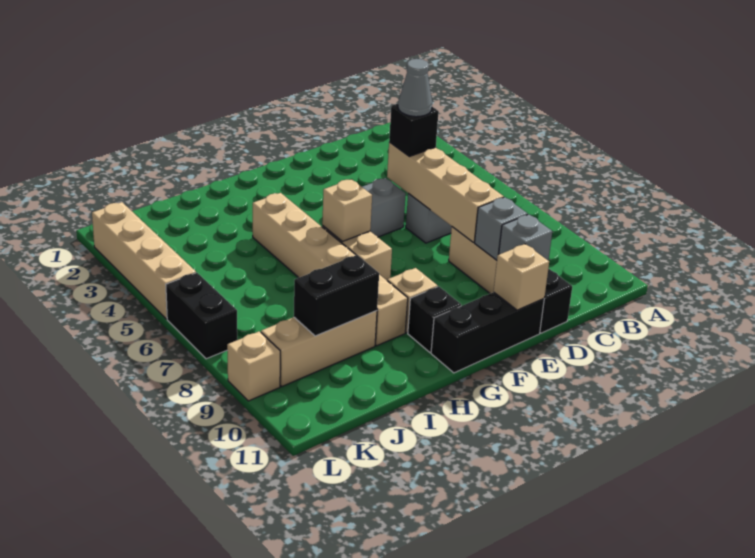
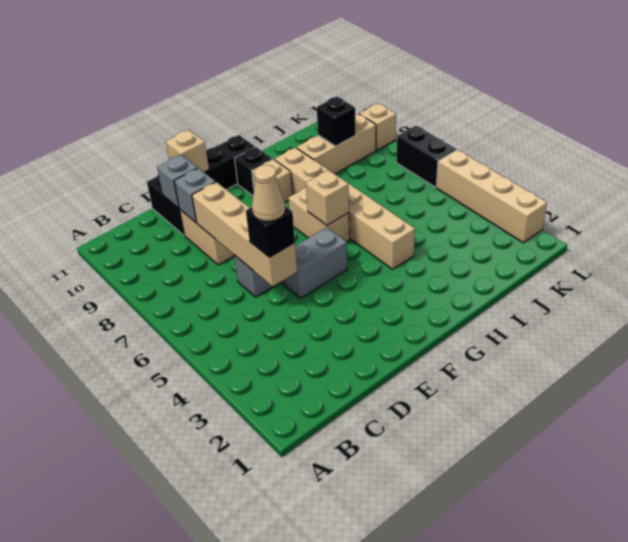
grey cone D5 level 4 -> tan cone D5 level 4
black brick I9:J9 level 2 -> black brick J9 level 2

